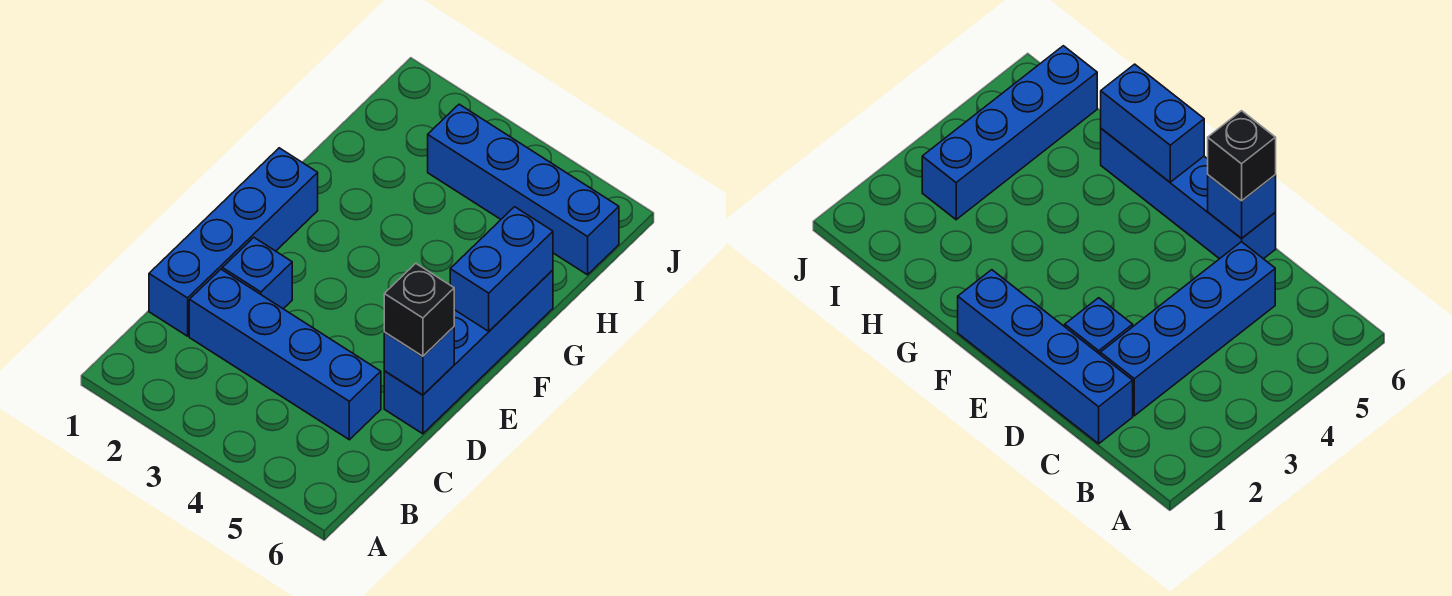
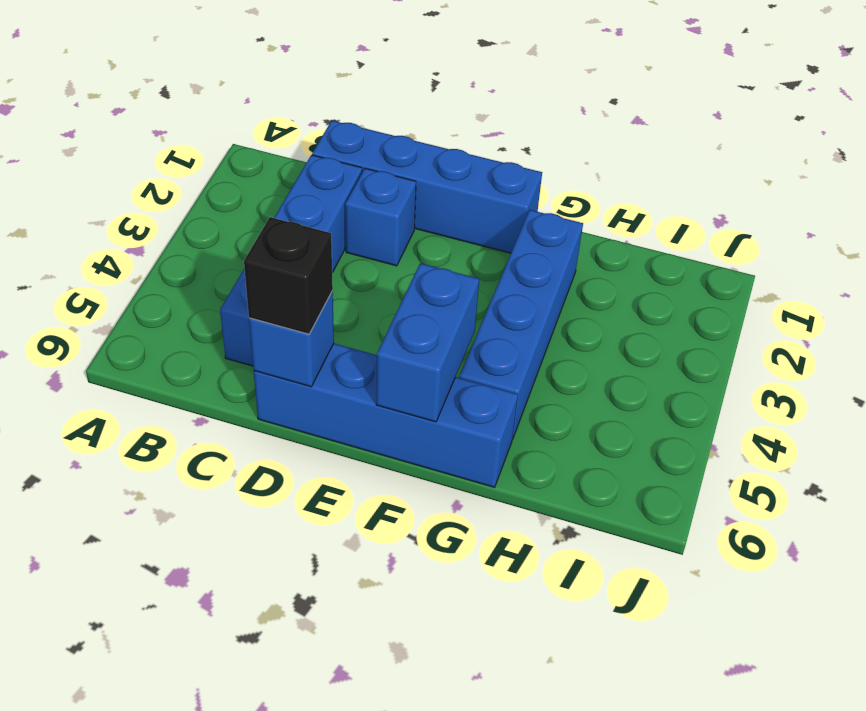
blue brick F6:G6 level 2 -> blue brick F5:F6 level 2
blue brick I3:I6 level 1 -> blue brick G2:G5 level 1

